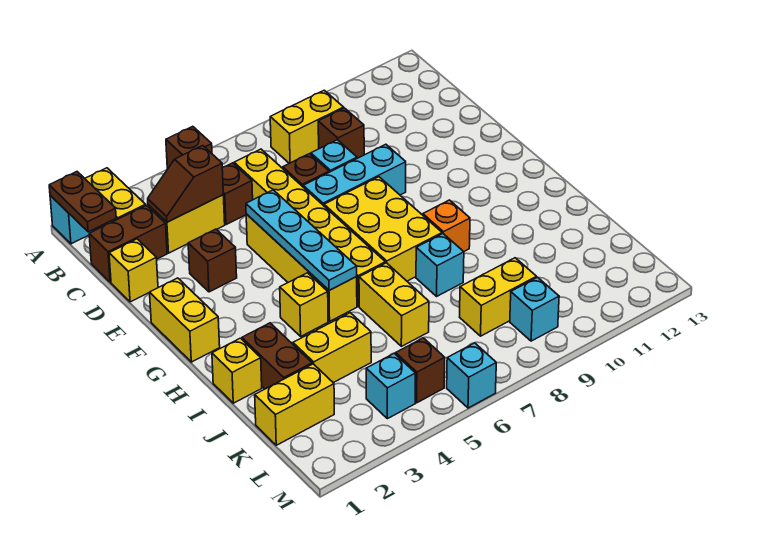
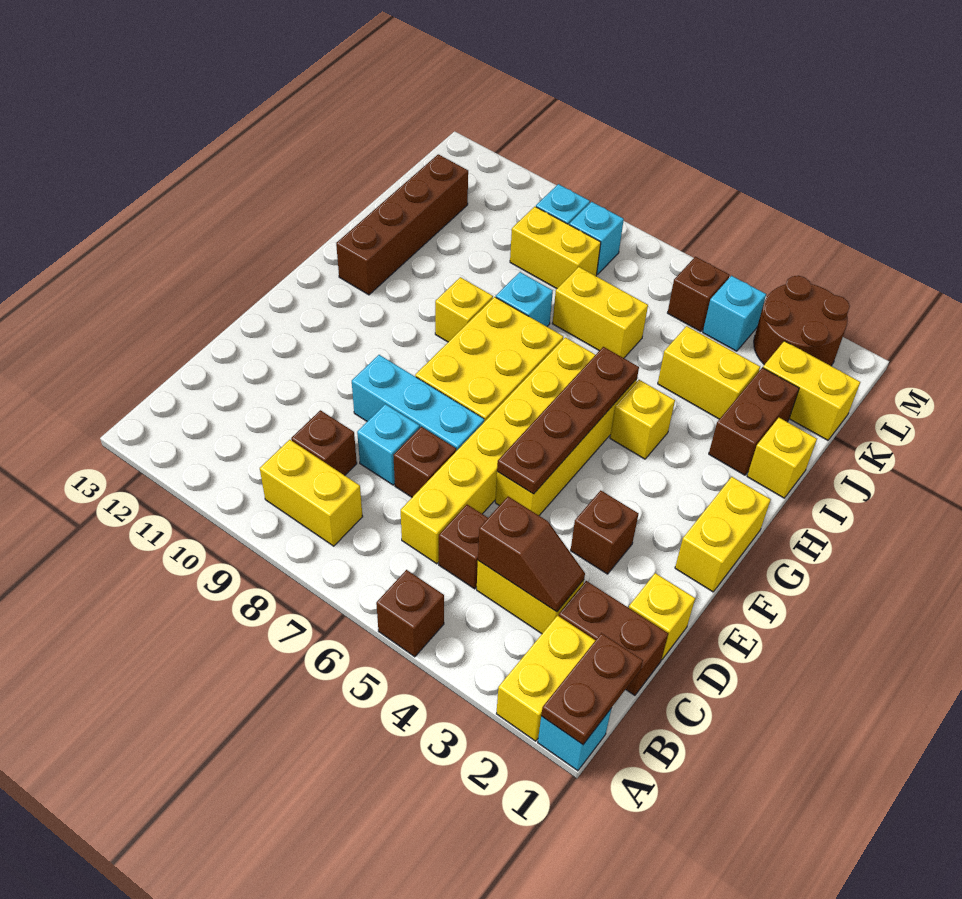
cyan plate E5:H5 level 2 -> brown plate E5:H5 level 2
orange brick H9 level 1 -> yellow brick H9 level 1
none -> brown brick H12:K12 level 1
yellow brick I6:J6 level 1 -> yellow brick J6:J7 level 1
none -> brown round brick L2:M3 level 1
cyan brick M6 level 1 -> cyan brick L8 level 1

